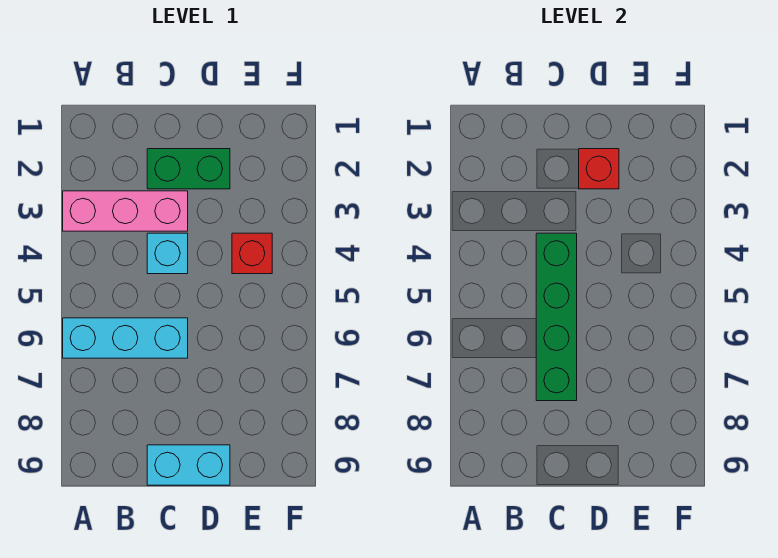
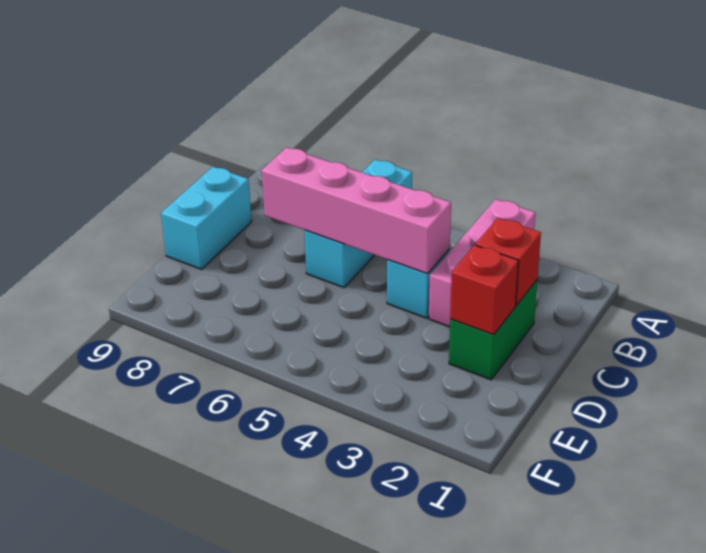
green brick C4:C7 level 2 -> pink brick C4:C7 level 2
red brick E4 level 1 -> red brick C2 level 2

